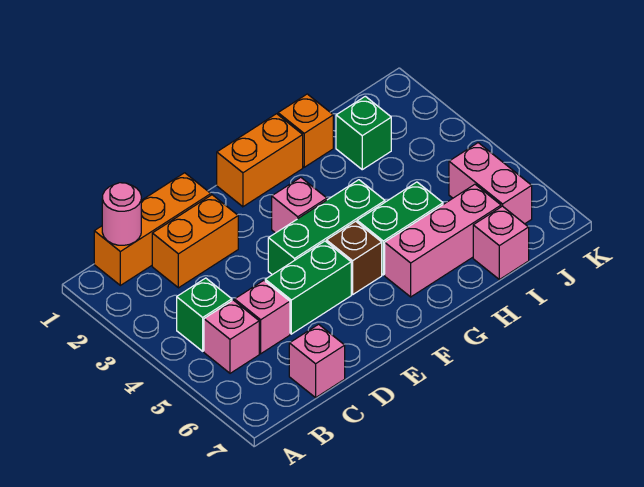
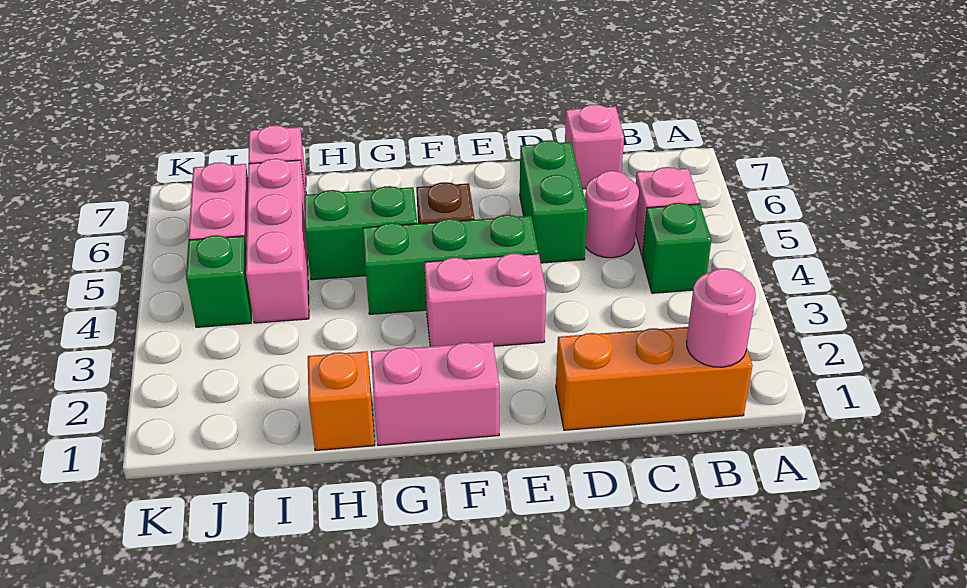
orange brick C2:D2 level 1 -> none
pink brick C5 level 1 -> pink round brick C5 level 1
green brick D5:E5 level 1 -> green brick D5:D6 level 1
orange brick F1:G1 level 1 -> pink brick F1:G1 level 1
pink brick F3 level 1 -> pink brick E3:F3 level 1
pink brick G6:I6 level 1 -> pink brick I4:I6 level 1
green brick I2 level 1 -> green brick J4 level 1

